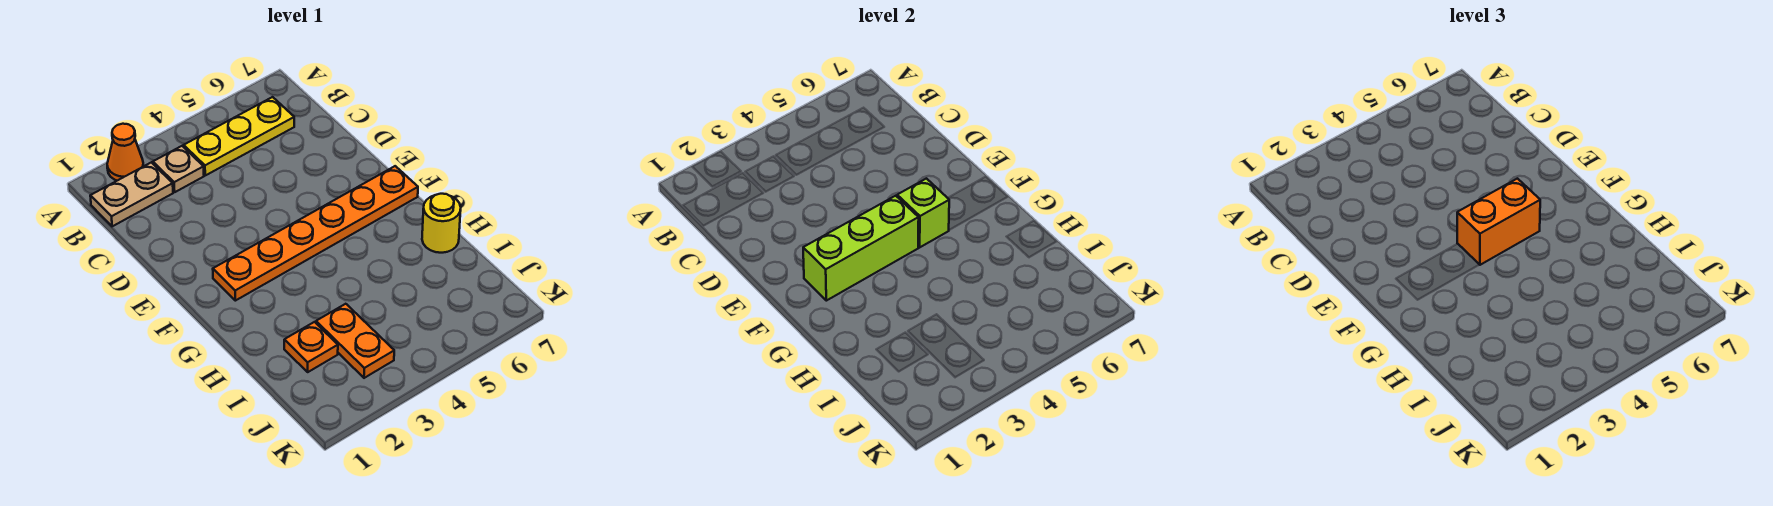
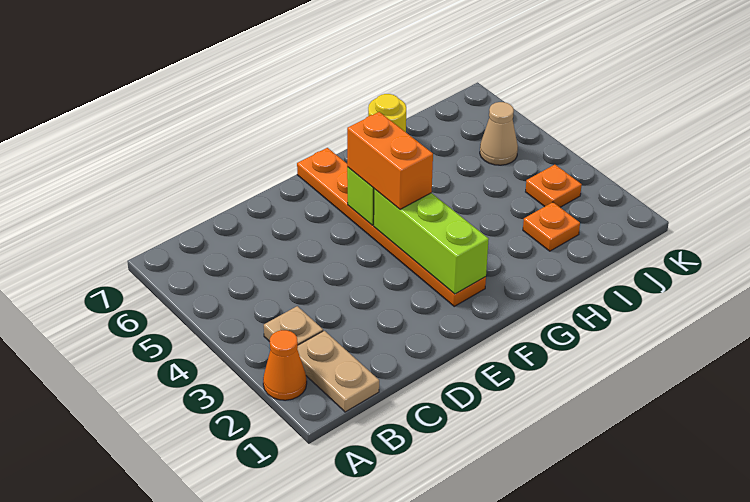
yellow plate B4:B6 level 1 -> none
orange plate I3:J3 level 1 -> orange plate J3 level 1
none -> tan cone J5 level 1

